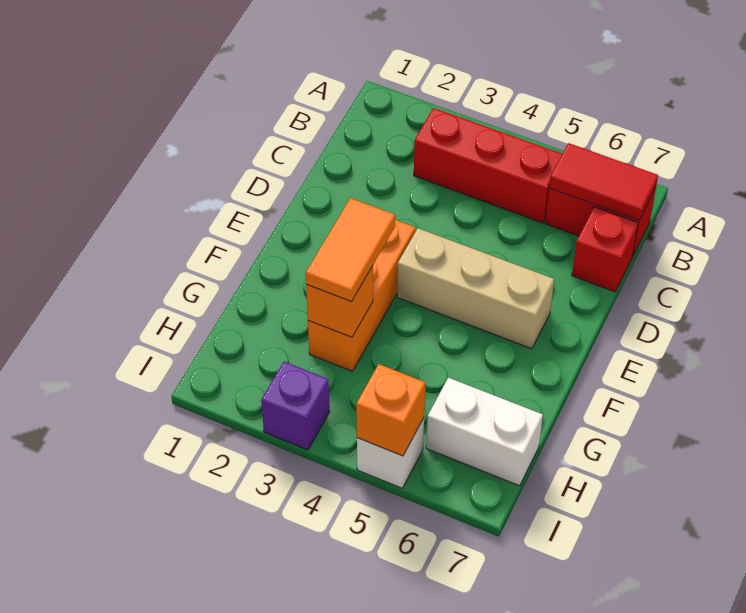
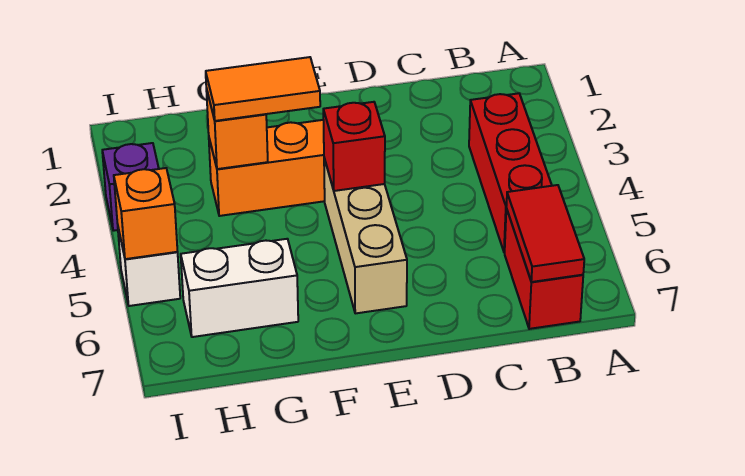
red brick C7 level 1 -> red brick E4 level 2
white brick H6:H7 level 1 -> white brick G6:H6 level 1

